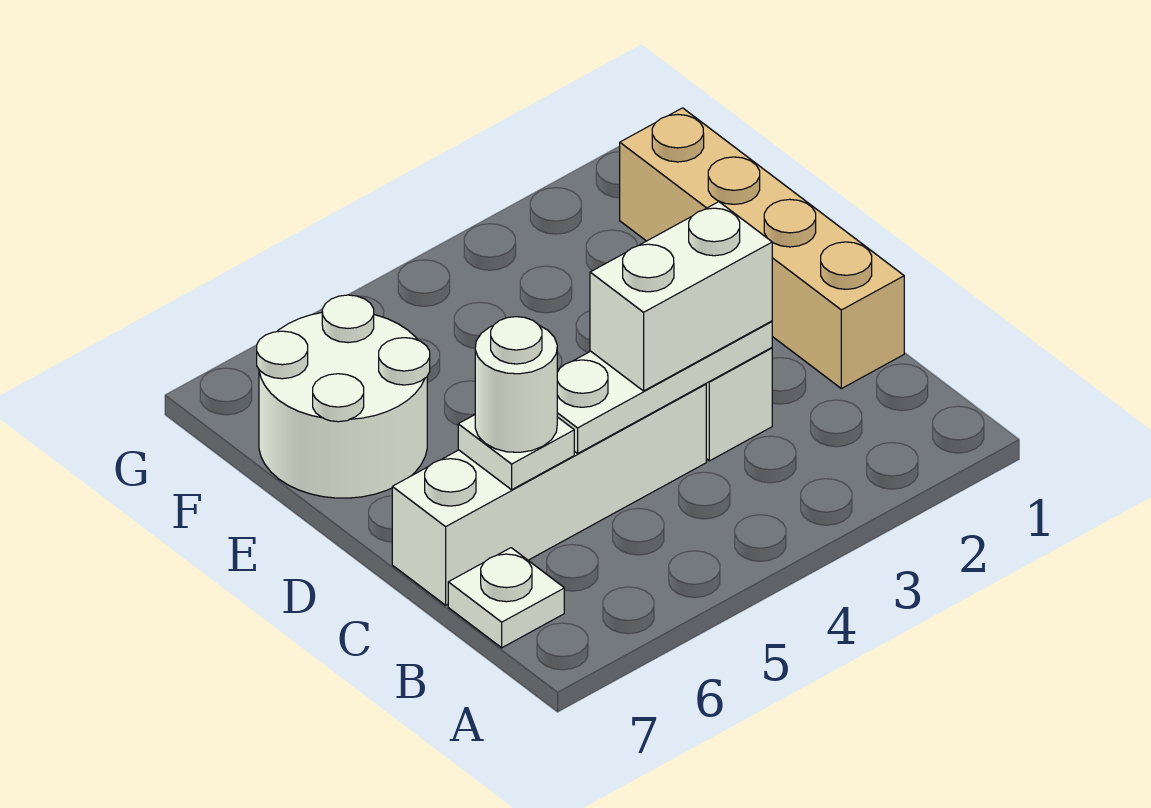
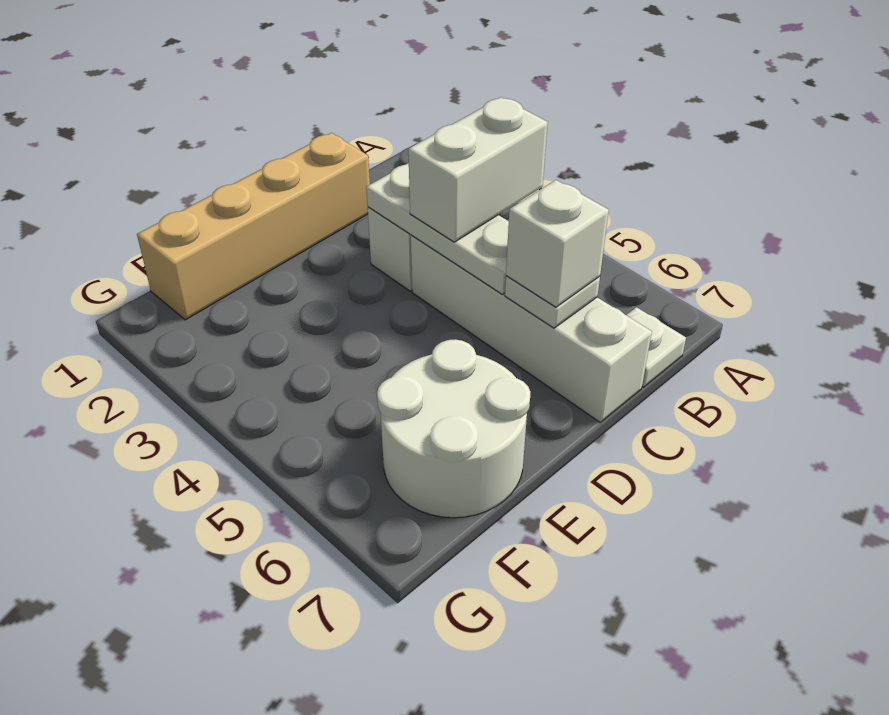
white brick C3:C4 level 3 -> white brick B4:C4 level 3
white round brick C6 level 3 -> white brick C6 level 3

